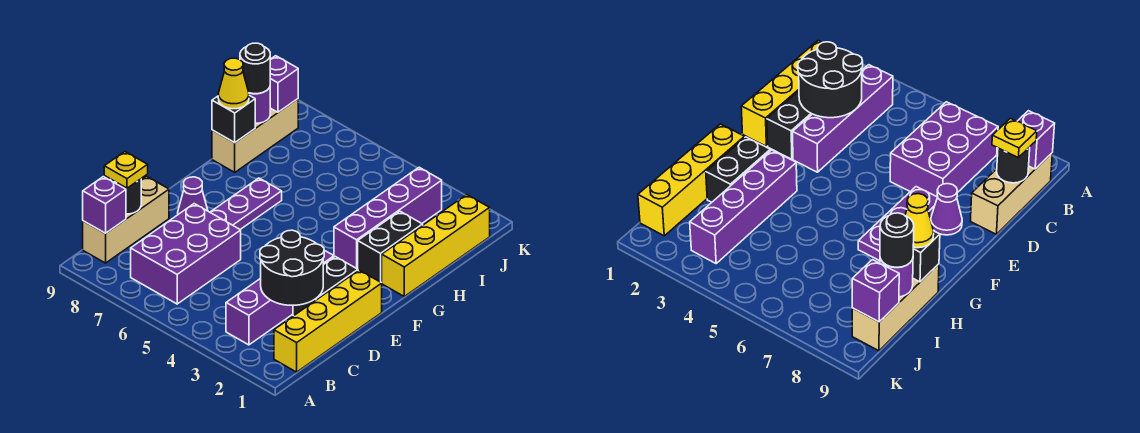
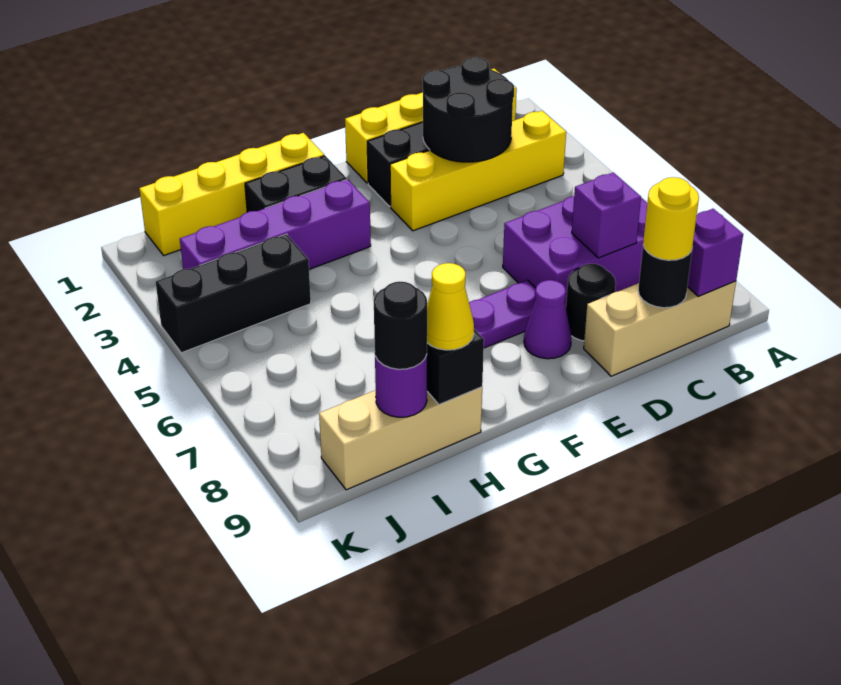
purple brick B3:E3 level 1 -> yellow brick B3:E3 level 1
yellow plate C9 level 3 -> yellow round brick C9 level 3
none -> black round brick D8 level 1
none -> black brick I4:K4 level 1
purple brick J9 level 2 -> purple brick C7 level 2

